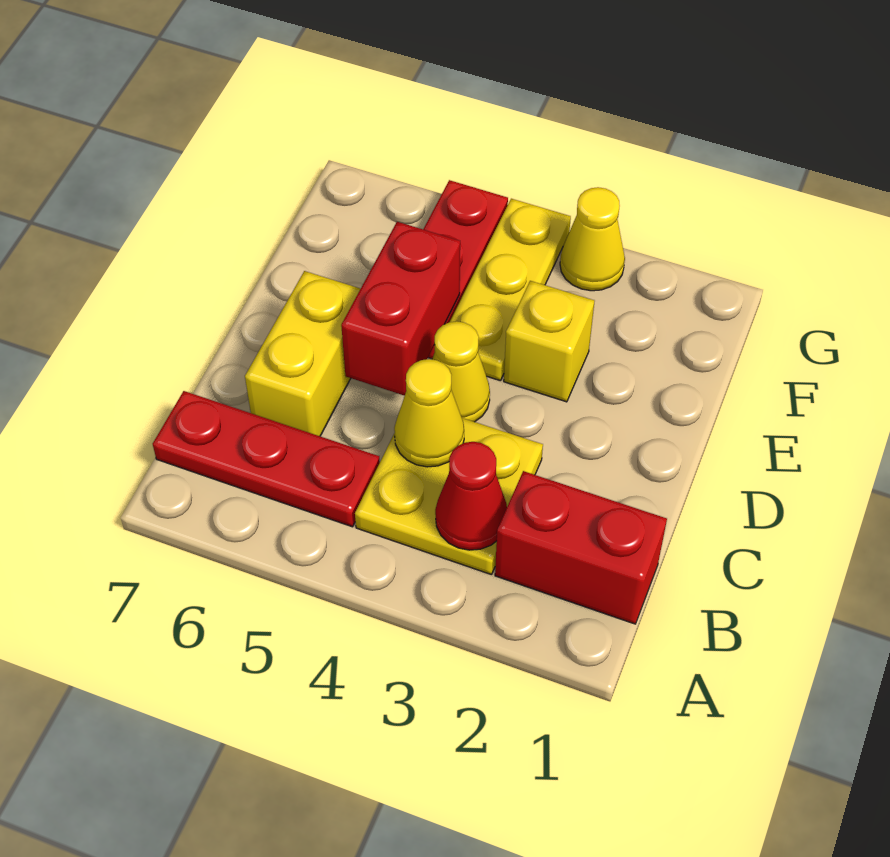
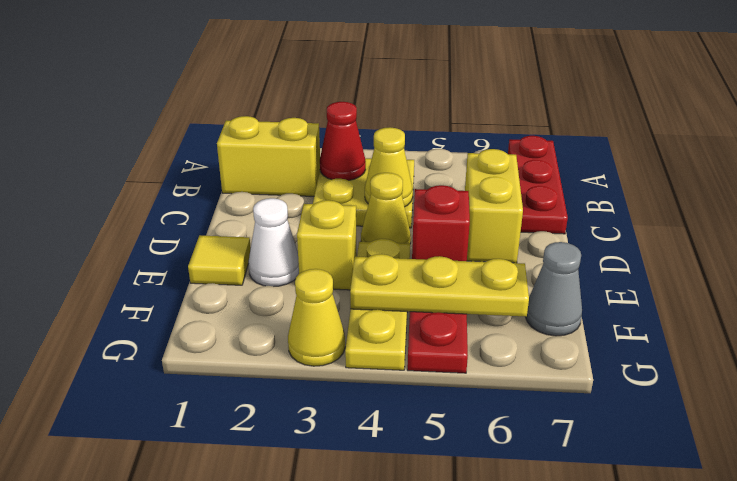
red brick B1:B2 level 1 -> yellow brick B1:B2 level 1
red plate B5:B7 level 1 -> red plate A7:C7 level 1
red brick D5:E5 level 2 -> red brick E5 level 2
none -> yellow tile E1 level 1
none -> white cone E2 level 1
none -> yellow plate F4:F6 level 2
none -> grey cone F7 level 1

